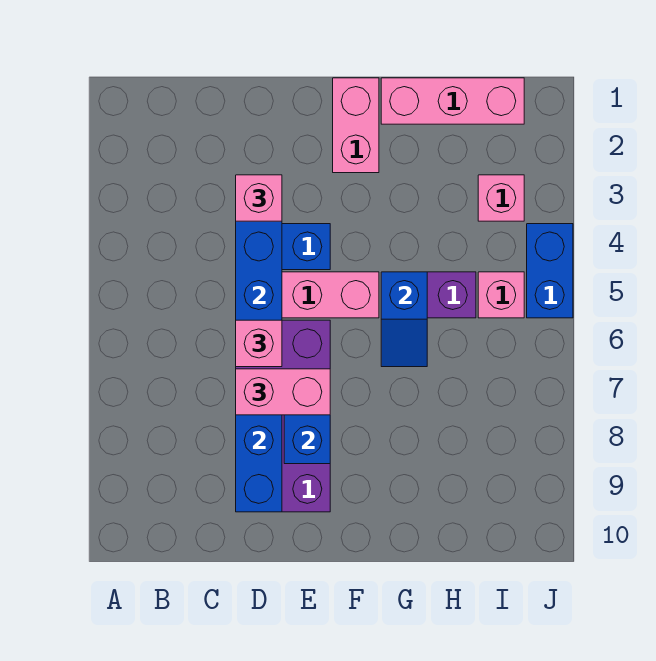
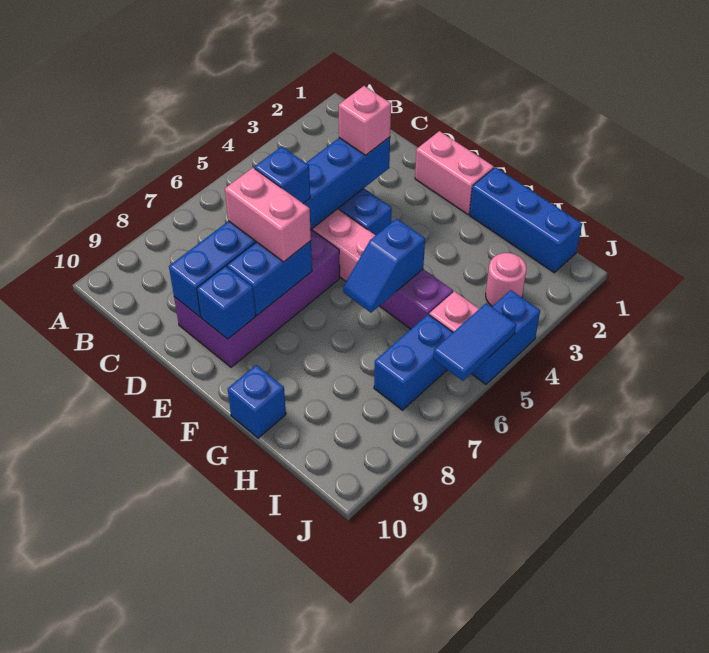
pink brick D6 level 3 -> blue brick D6 level 3
none -> blue brick E9 level 2
pink brick F1:F2 level 1 -> pink brick E1:F1 level 1
pink brick G1:I1 level 1 -> blue brick G1:I1 level 1
none -> blue brick G10 level 1
pink brick I3 level 1 -> pink round brick I3 level 1
none -> blue brick I6:I7 level 1
none -> blue tile J5:J6 level 2

